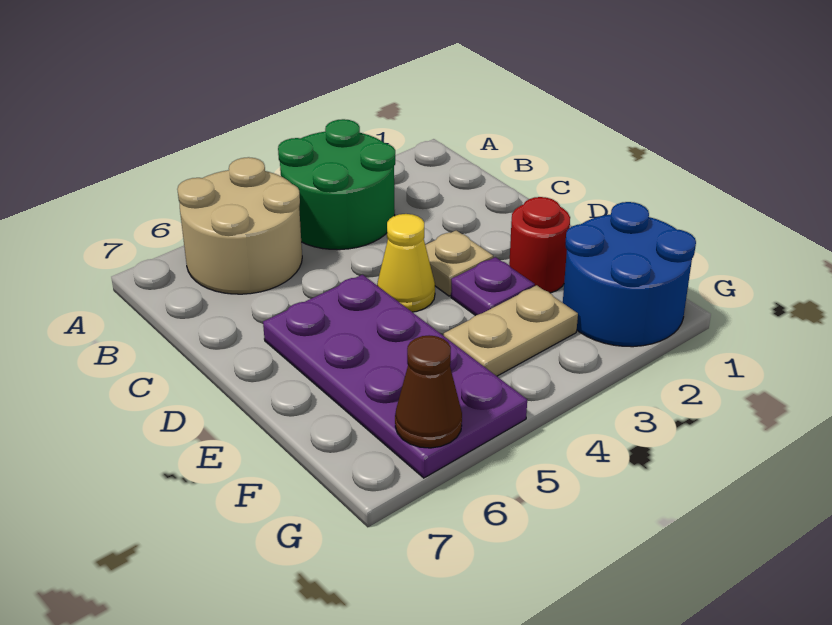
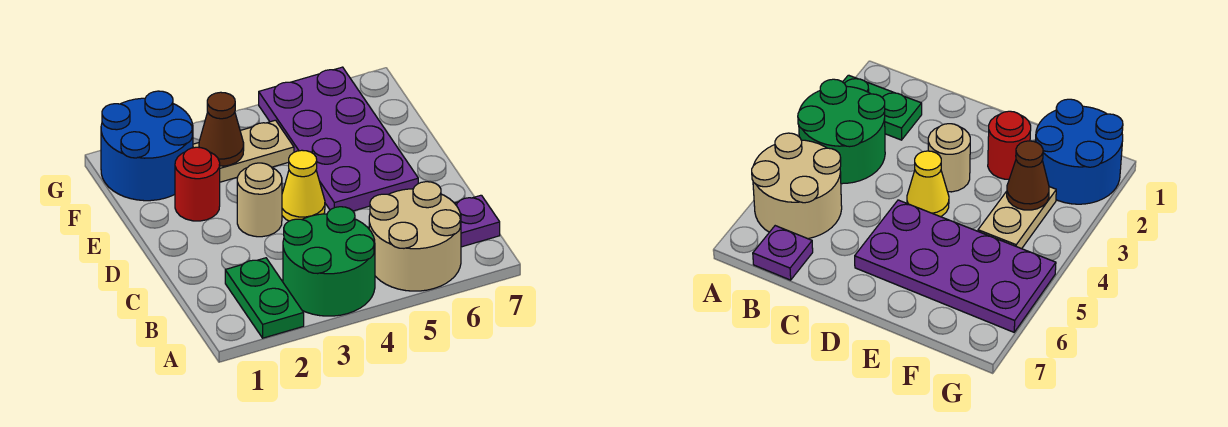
none -> green plate A2:B2 level 1
tan plate D3 level 1 -> tan round brick D3 level 1
purple plate E3 level 1 -> purple plate B7 level 1
brown cone G6 level 2 -> brown cone F3 level 2

